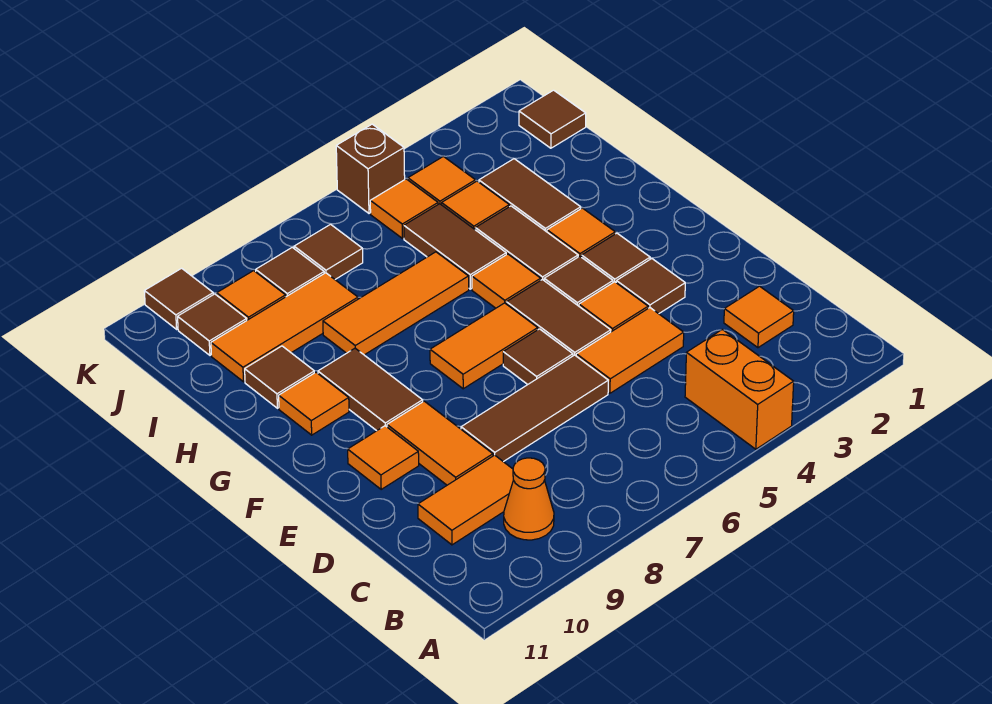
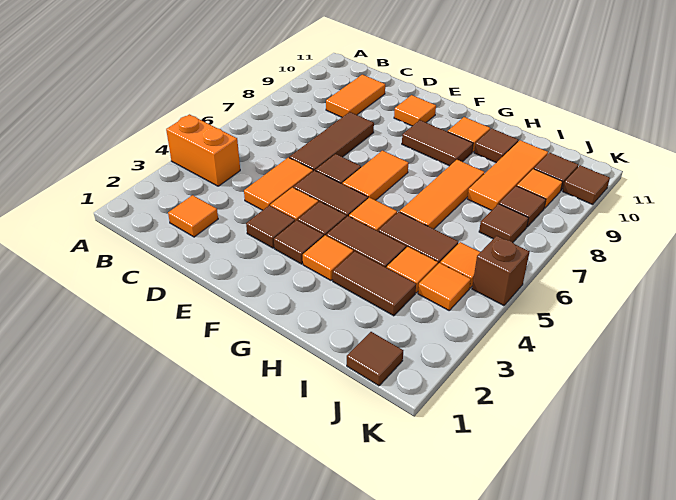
orange cone B9 level 1 -> none
orange tile D9:E9 level 1 -> none

